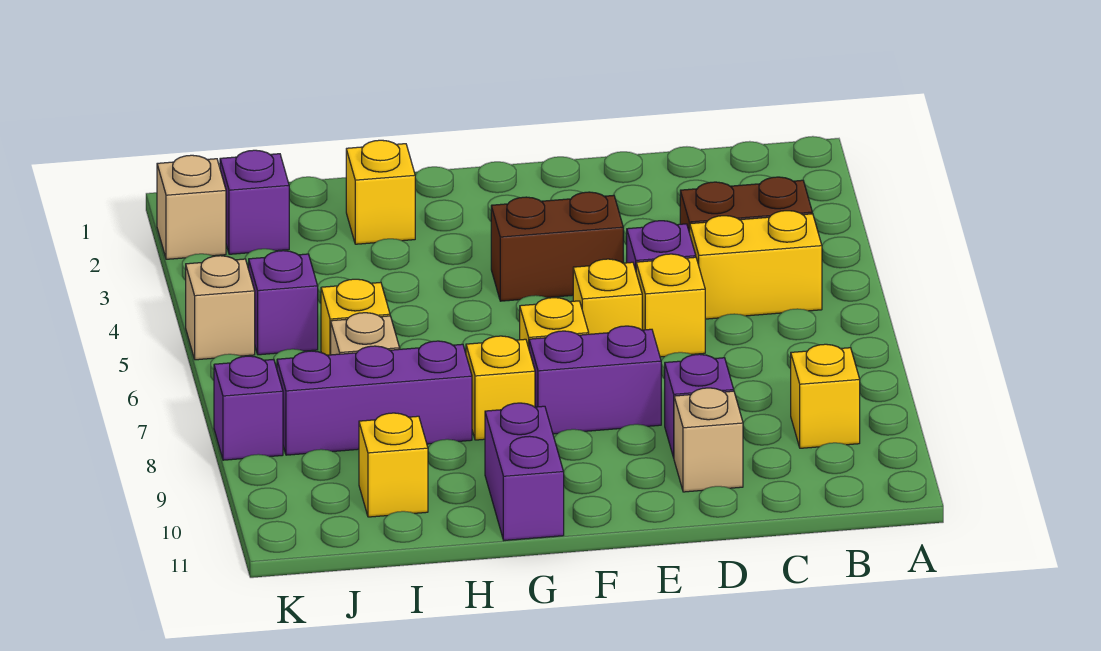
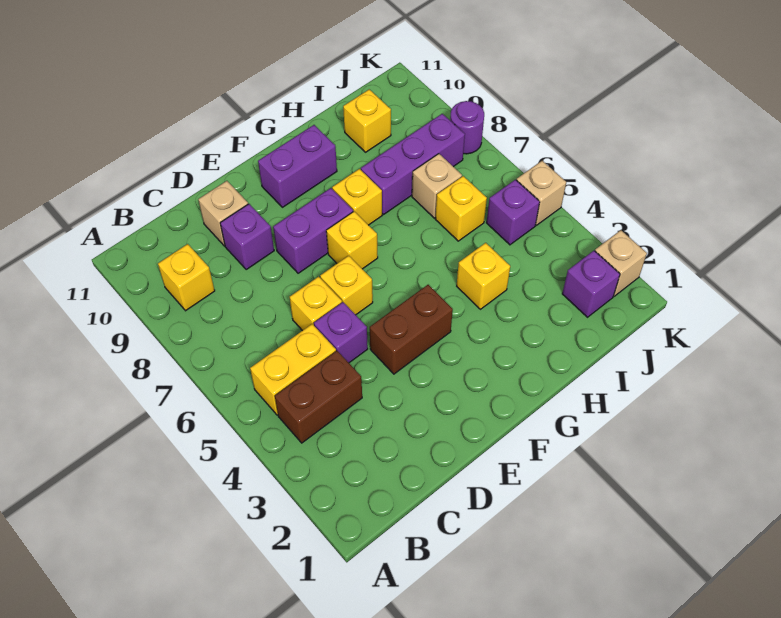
purple brick G10:G11 level 1 -> purple brick F10:G10 level 1
yellow brick H2 level 1 -> yellow brick H4 level 1
purple brick K8 level 1 -> purple round brick K8 level 1

